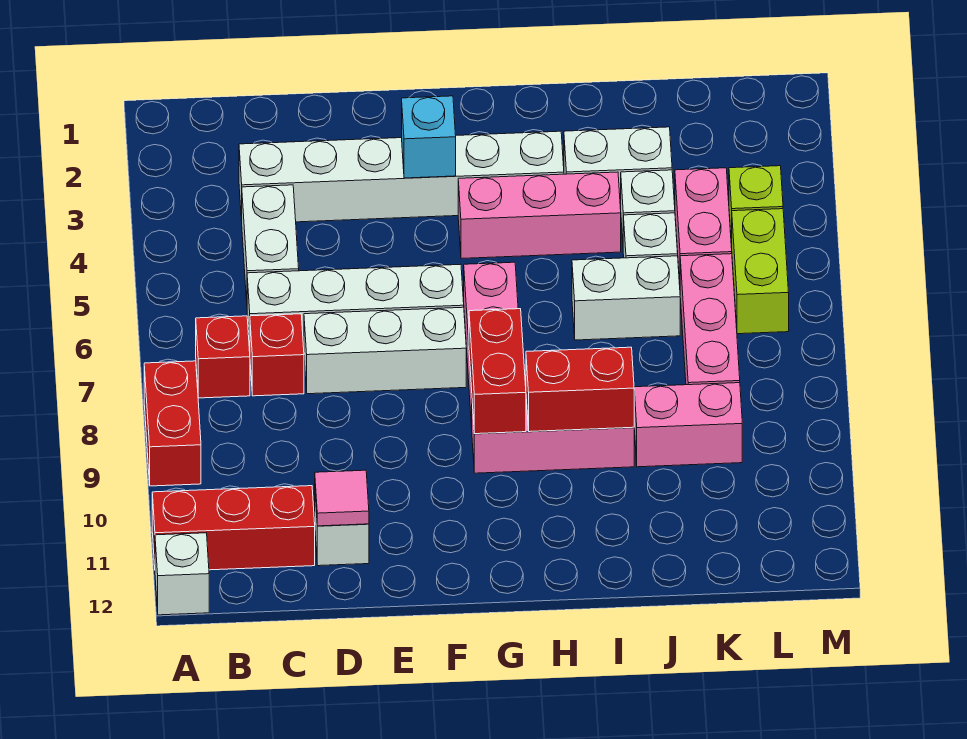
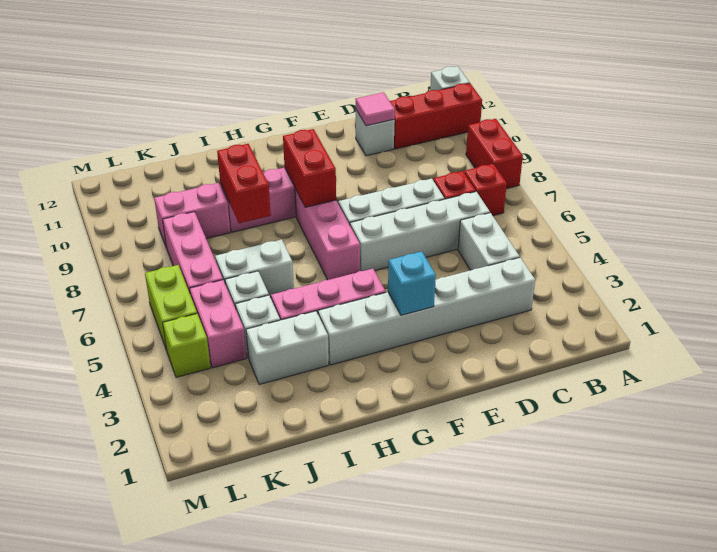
red brick H9:I9 level 2 -> red brick I8:I9 level 2

